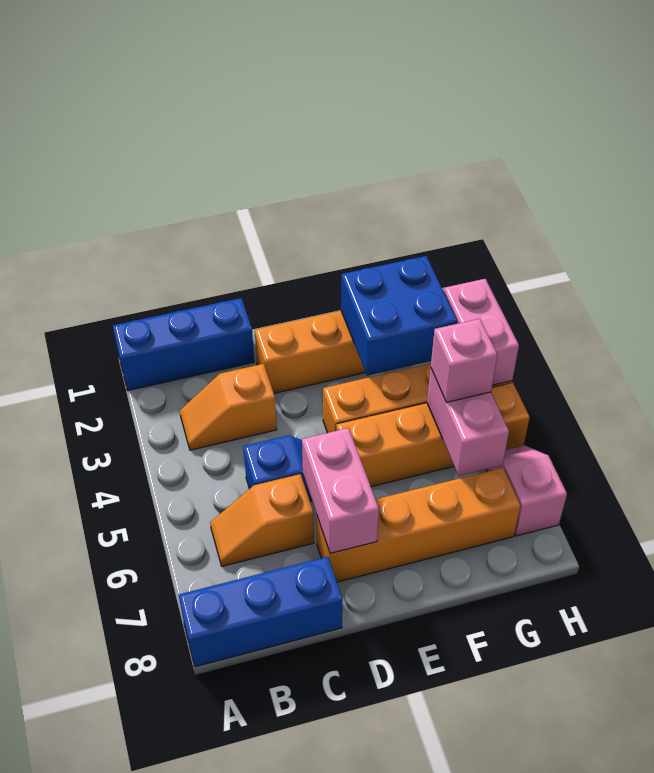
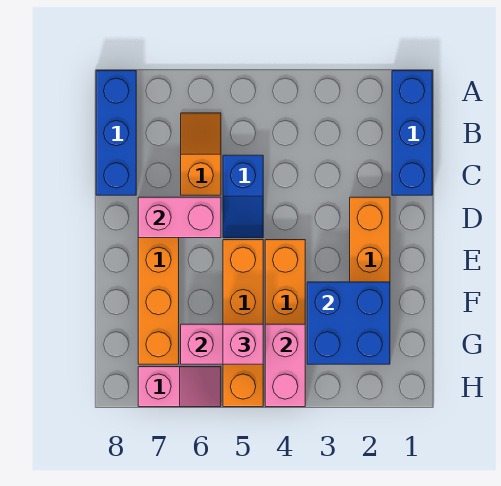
orange slope B3:C3 level 1 top C -> none
pink brick H3:H4 level 2 -> pink brick G4:H4 level 2

